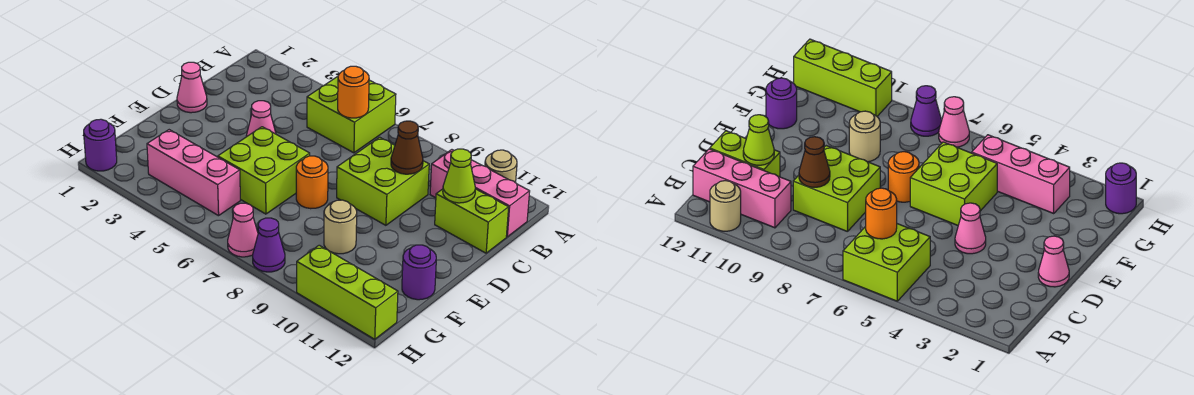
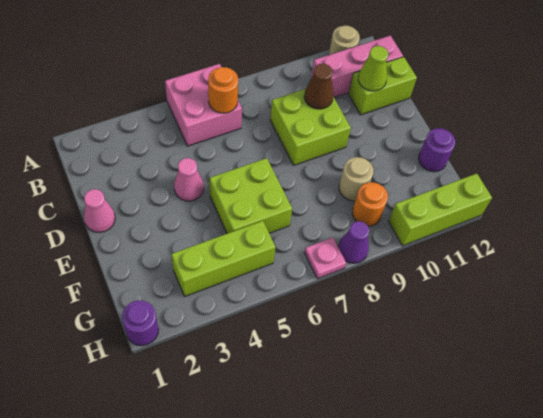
lime brick A5:B6 level 1 -> pink brick A5:B6 level 1
orange round brick E7 level 1 -> orange round brick G9 level 1
pink brick G3:G5 level 1 -> lime brick G3:G5 level 1
pink cone H7 level 1 -> pink plate H7 level 1

